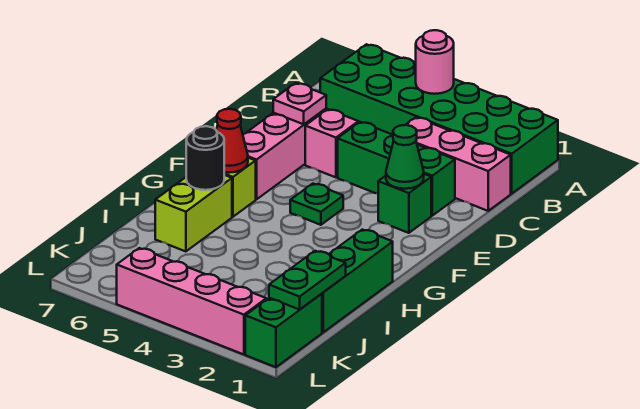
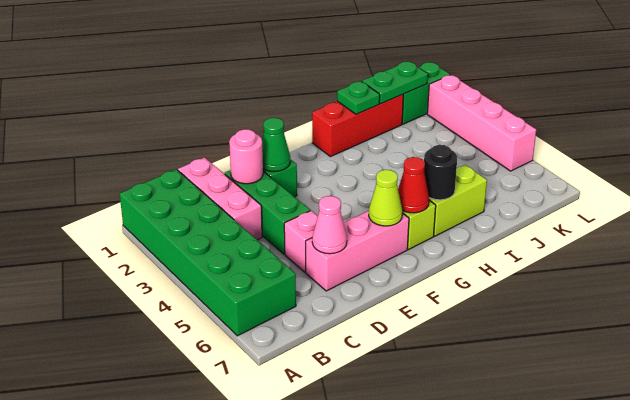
pink round brick A4 level 2 -> pink round brick D2 level 2
pink plate D6 level 2 -> pink cone D6 level 2
green plate F4 level 1 -> green plate I1 level 2
none -> lime cone F6 level 2
green brick H1:J1 level 1 -> red brick H1:J1 level 1

